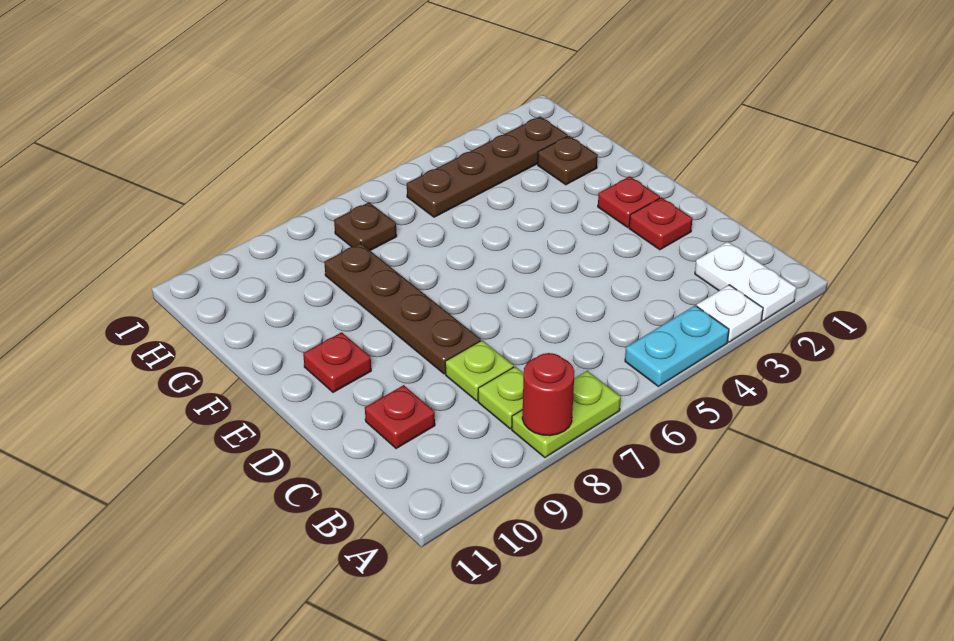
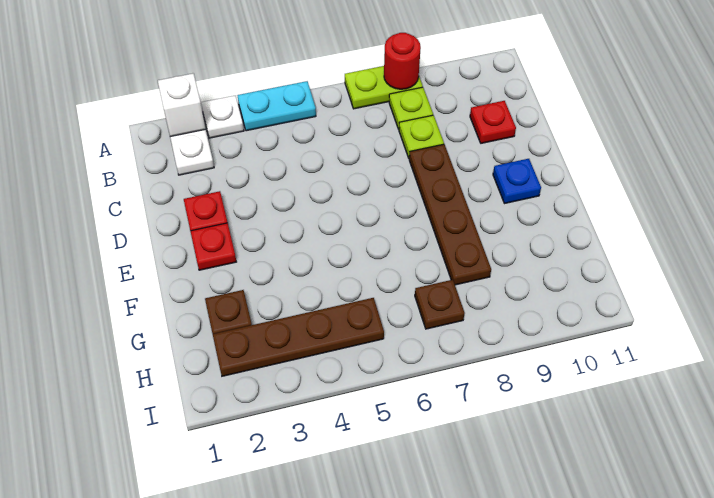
none -> white brick A2 level 2
red plate E10 level 1 -> blue plate E10 level 1

